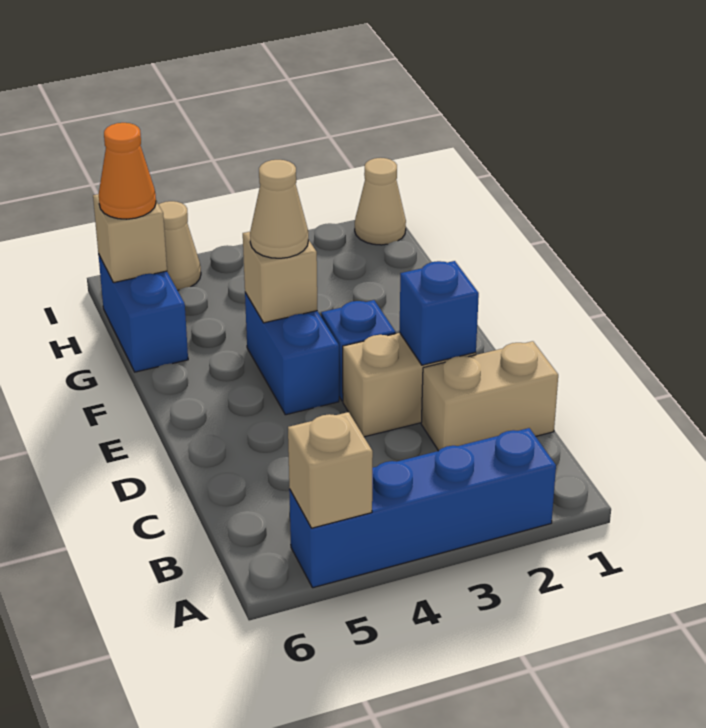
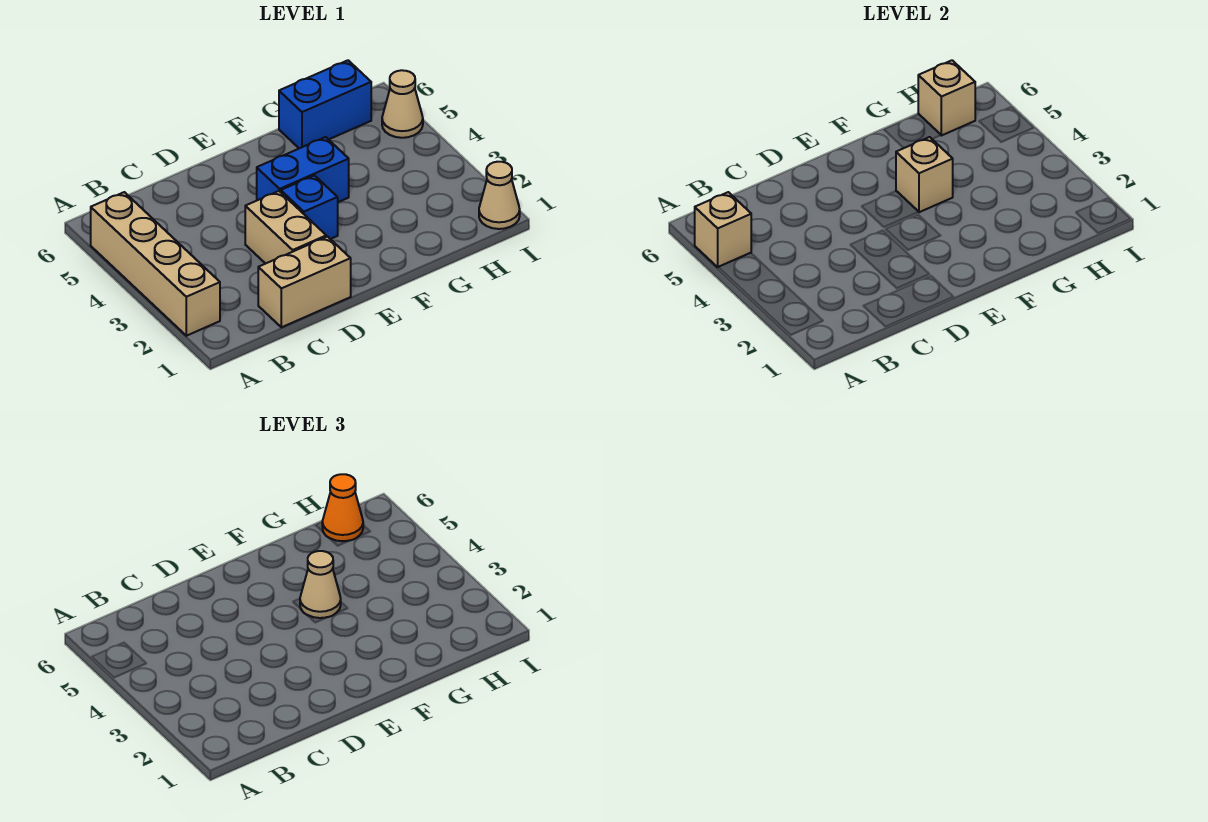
blue brick A2:A5 level 1 -> tan brick A2:A5 level 1
tan brick C1:C2 level 1 -> tan brick C1:D1 level 1
blue brick D2 level 2 -> none

